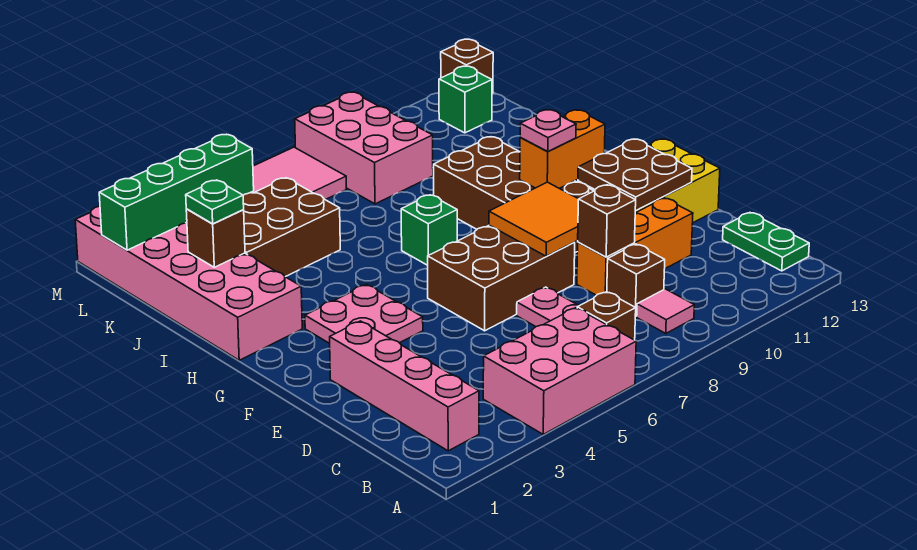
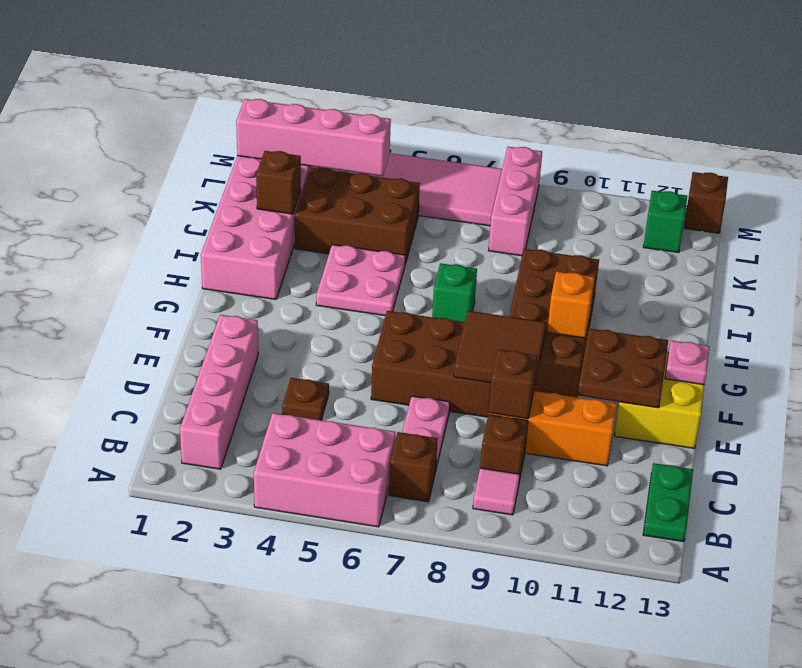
none -> brown plate D4 level 1
orange tile E8:F9 level 2 -> brown tile E8:F9 level 2
pink plate F3:G4 level 1 -> pink plate H4:I5 level 1
orange brick G10:G11 level 2 -> orange brick G10 level 2
pink plate G10 level 3 -> pink plate F13 level 2
green plate J2 level 3 -> none
pink brick K8:M9 level 1 -> pink brick K8:M8 level 1
green brick L1:L4 level 2 -> pink brick L1:L4 level 2

